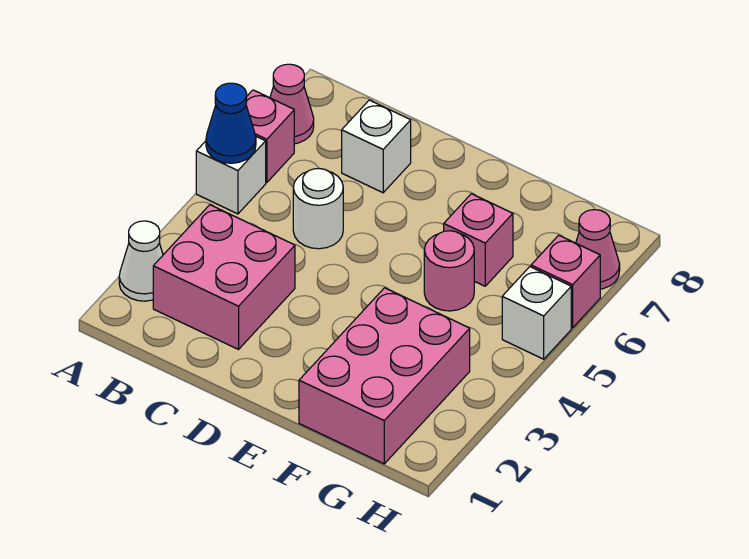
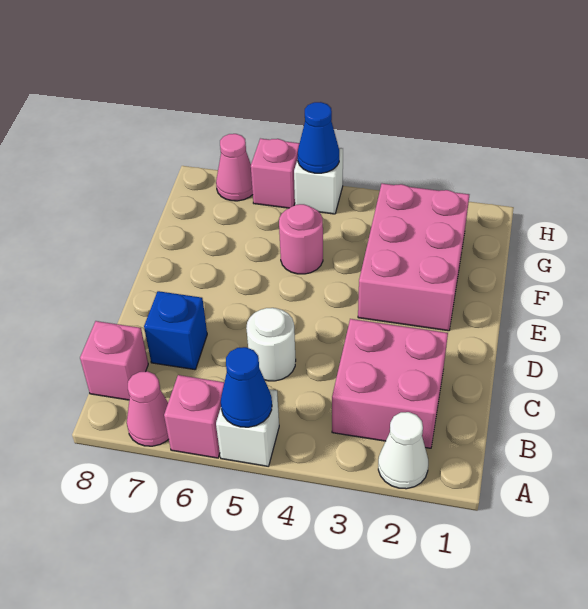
white brick C7 level 1 -> blue brick C7 level 1
pink brick F1:G3 level 1 -> pink brick E2:G3 level 1
pink brick F6 level 1 -> pink brick B8 level 1
none -> blue cone H5 level 2

